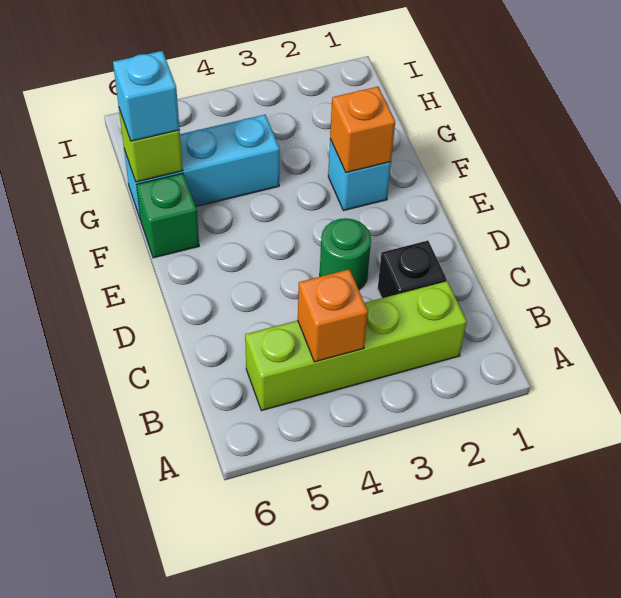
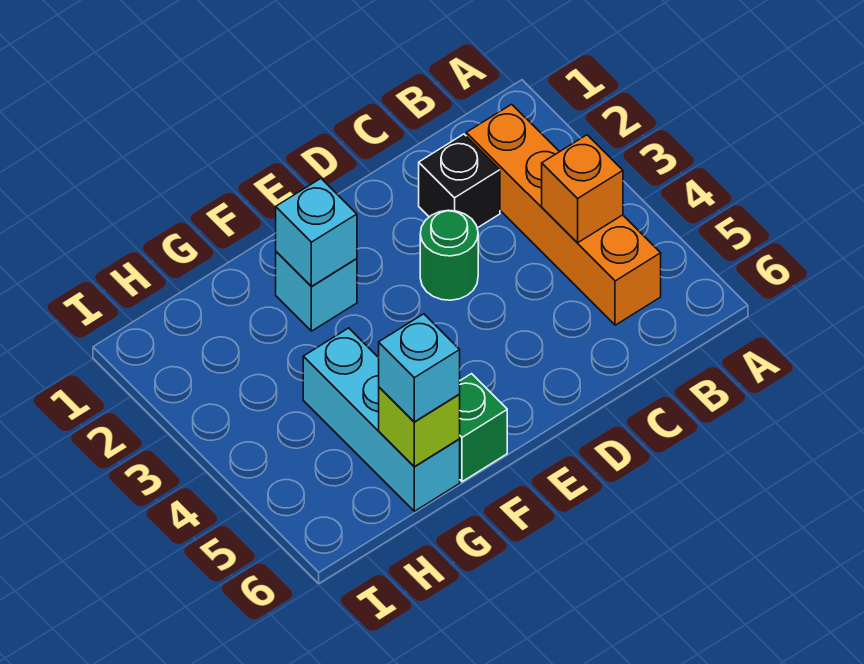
lime brick B2:B5 level 1 -> orange brick B2:B5 level 1
orange brick F2 level 2 -> cyan brick F2 level 2

